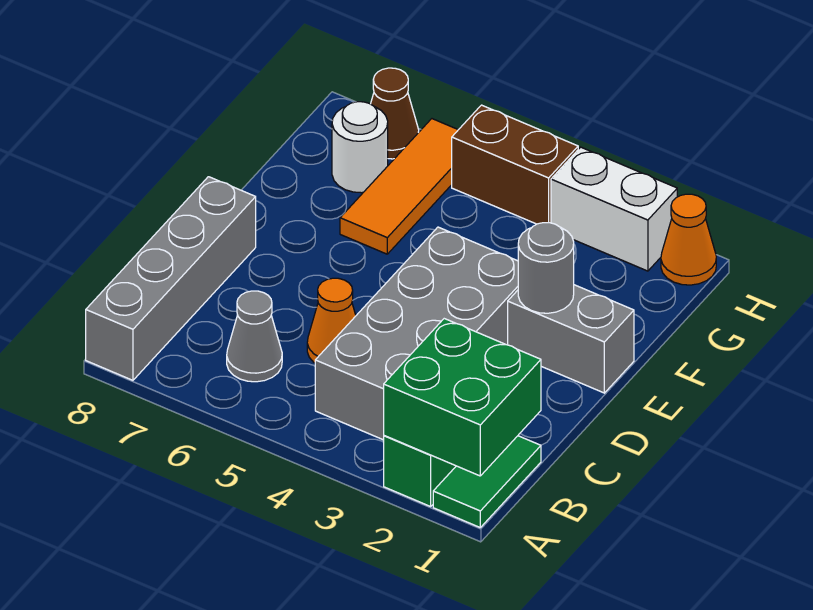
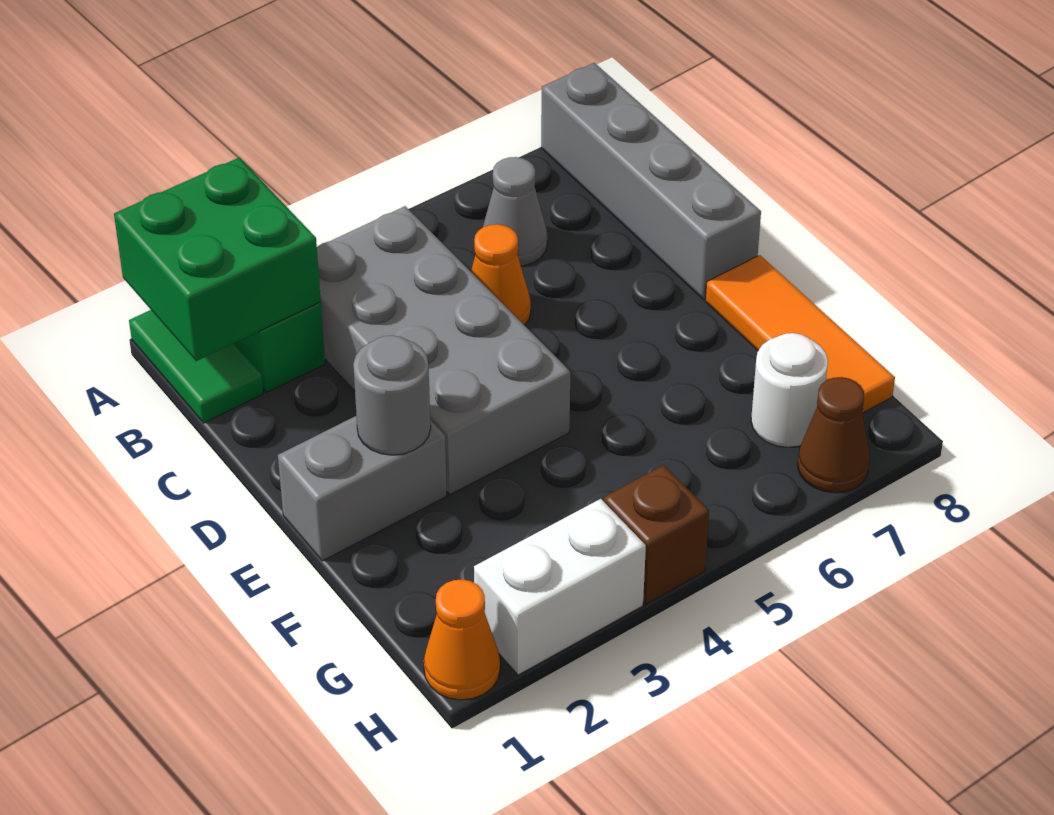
orange tile F6:H6 level 1 -> orange tile E8:G8 level 1
brown brick H4:H5 level 1 -> brown brick H4 level 1

